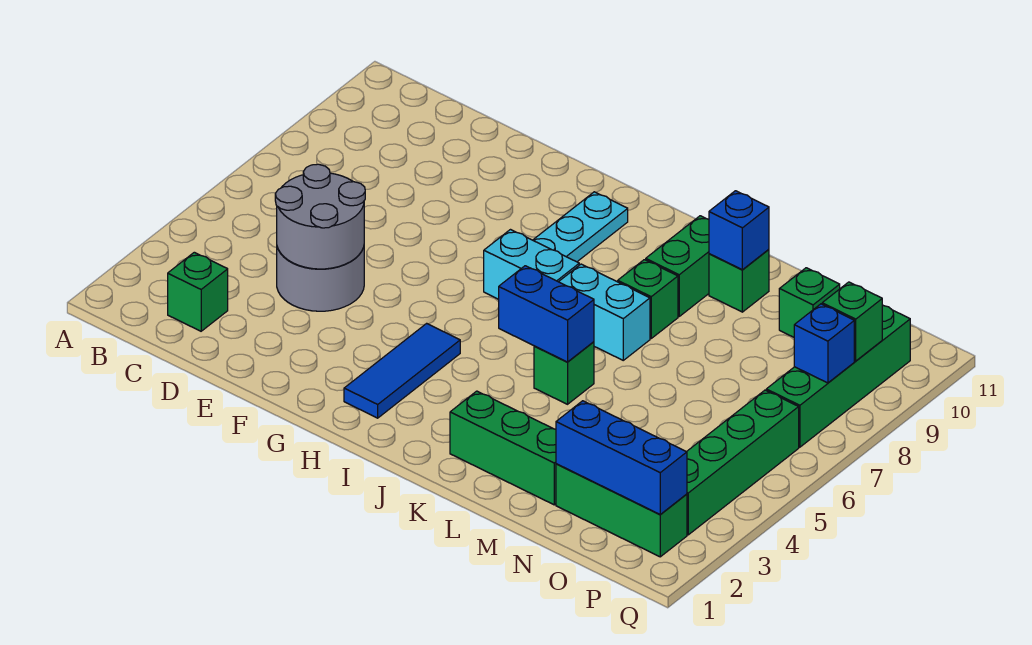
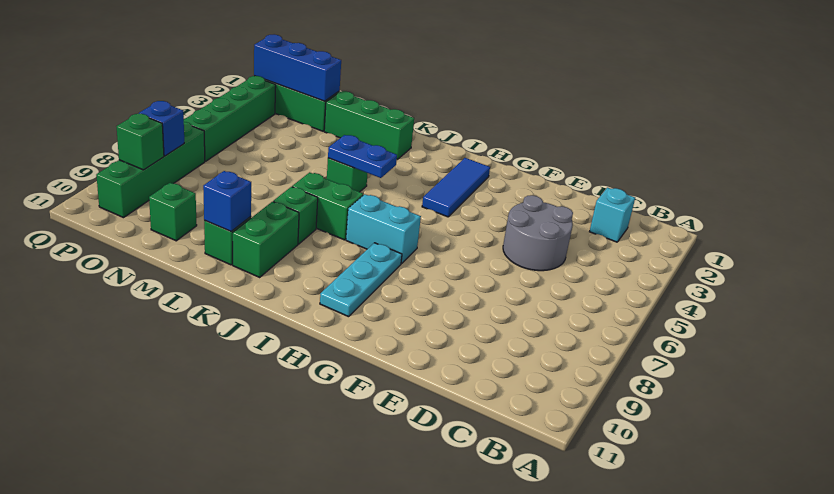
green brick C2 level 1 -> cyan brick C2 level 1
grey round brick D4:E5 level 2 -> none
blue brick J5:K5 level 2 -> blue plate J5:K5 level 2
cyan brick J7:K7 level 1 -> green brick J7:K7 level 1

